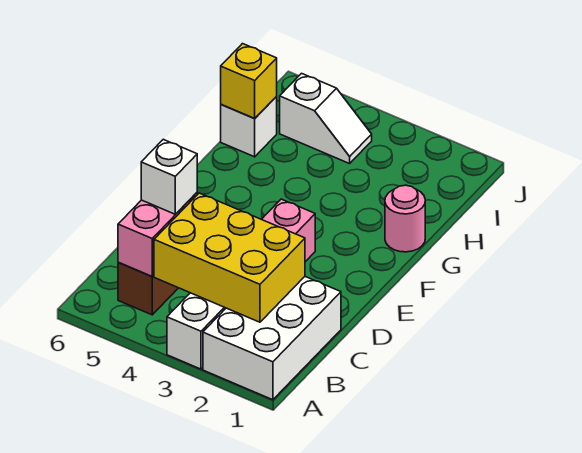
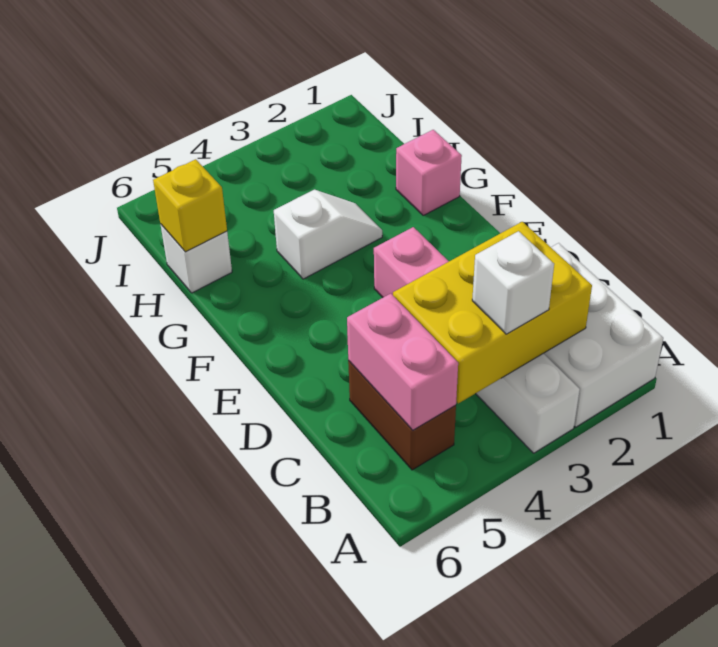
white brick C5 level 3 -> white brick B3 level 3
pink round brick G1 level 1 -> pink brick G1 level 1
white slope I4:I5 level 1 top 5 -> white slope G3:G4 level 1 top 4

